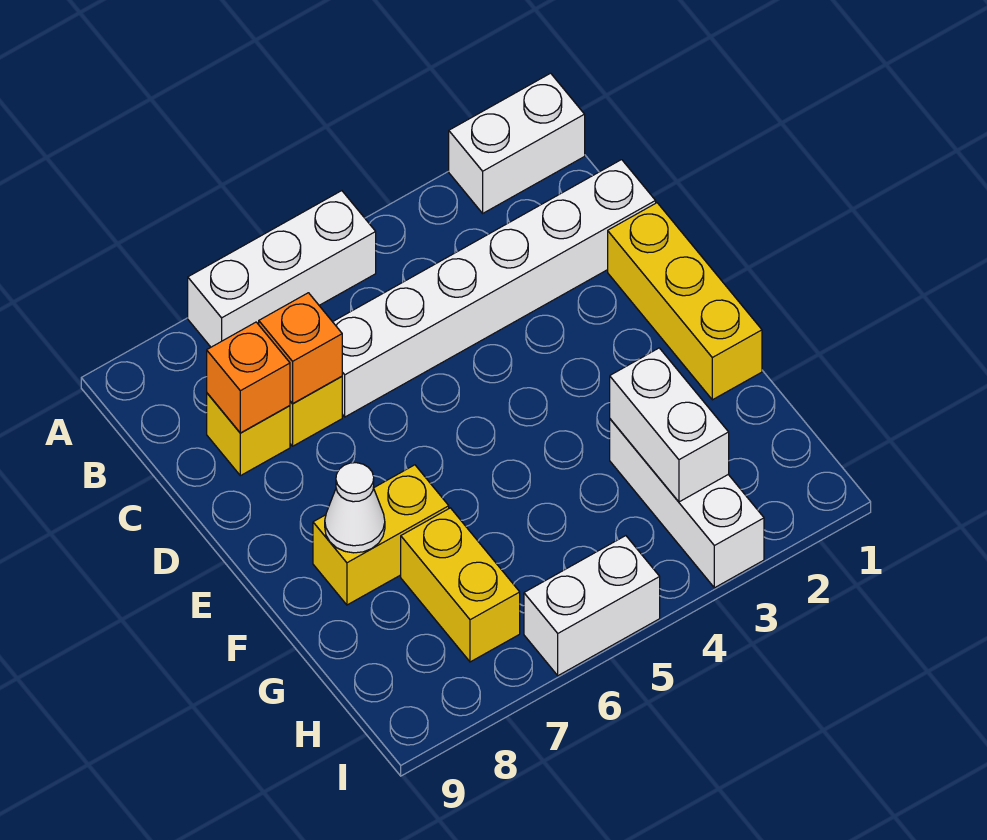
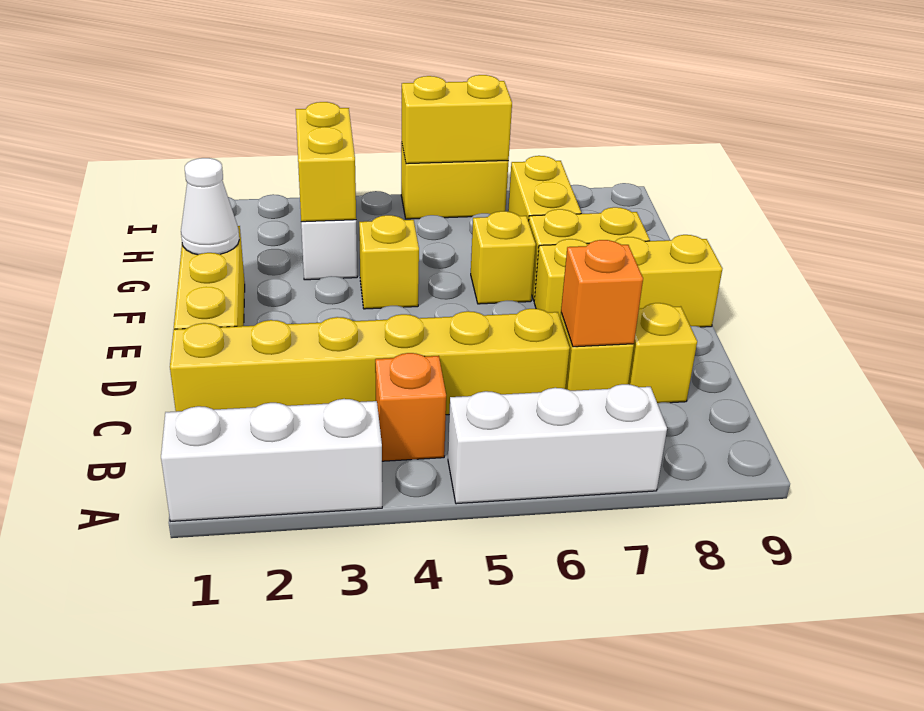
white brick A1:A2 level 1 -> white brick A1:A3 level 1
white brick C1:C6 level 1 -> yellow brick C1:C6 level 1
orange brick C8 level 2 -> orange brick B4 level 1
none -> yellow brick E7:E9 level 1
none -> yellow brick F4 level 1
none -> yellow brick F6 level 1
white cone F8 level 2 -> white cone F1 level 2
white brick G3:H3 level 2 -> yellow brick G3:H3 level 2
white brick I5:I6 level 1 -> yellow brick I5:I6 level 1
none -> yellow brick I5:I6 level 2

